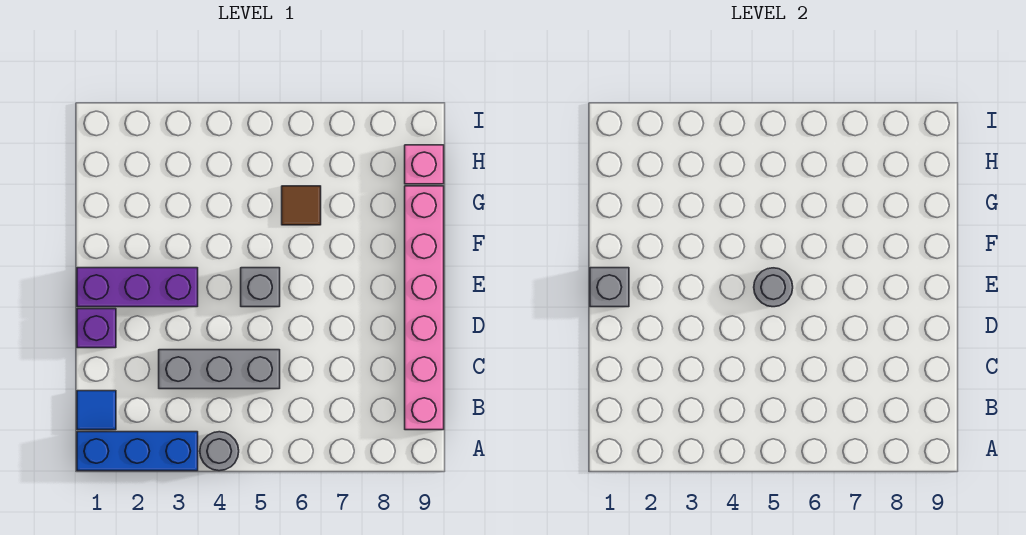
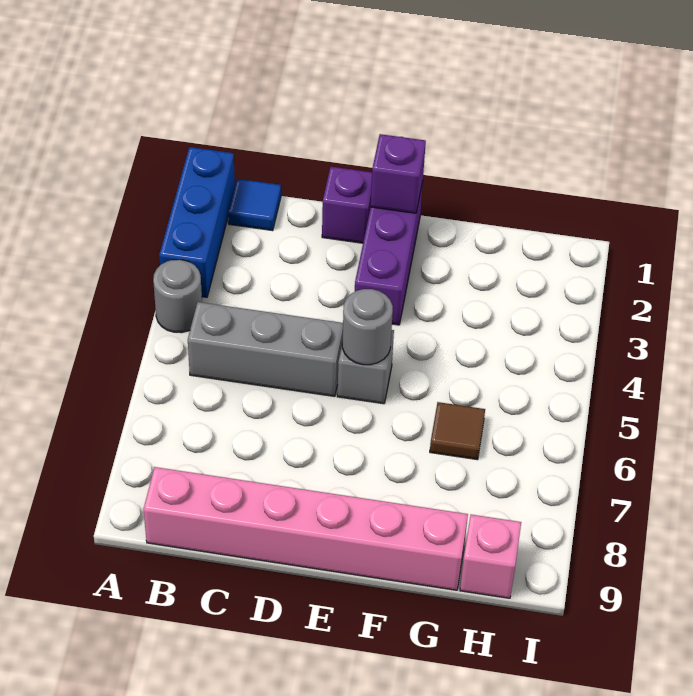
grey brick C3:C5 level 1 -> grey brick B5:D5 level 1
grey brick E1 level 2 -> purple brick E1 level 2

